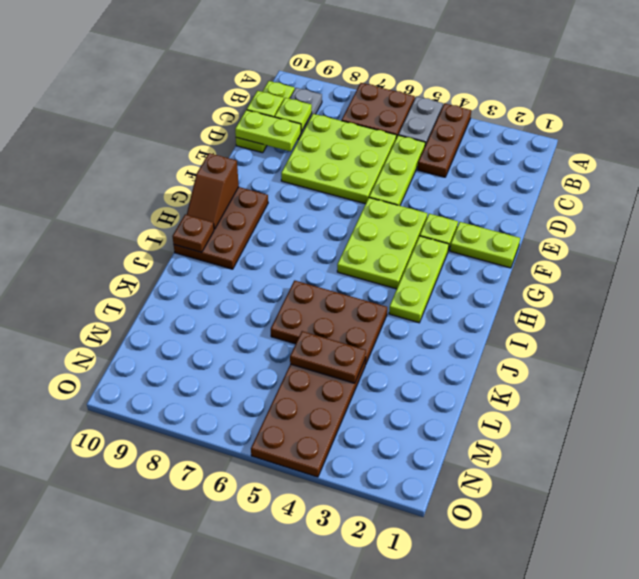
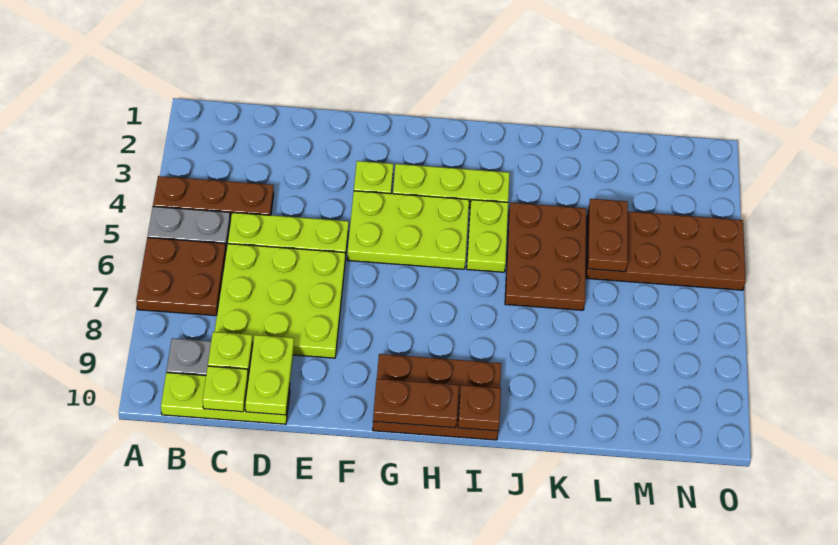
lime plate F1:F2 level 1 -> lime plate I4:I5 level 1
brown slope G10:H10 level 2 top G -> brown plate G10:H10 level 2

